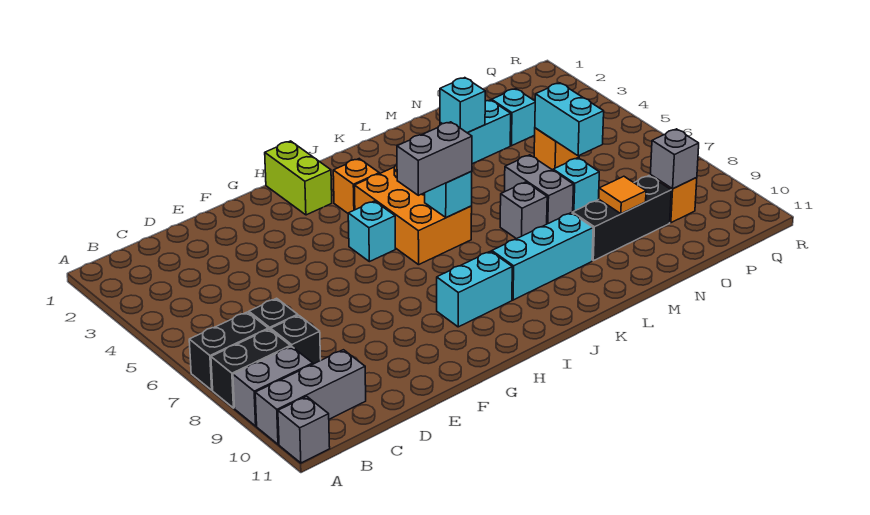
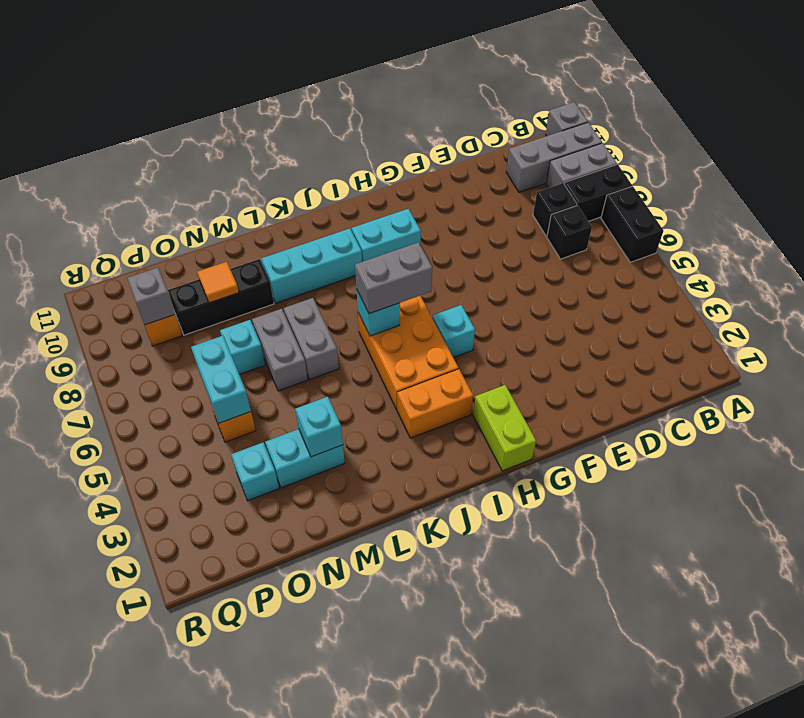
black brick A7:B7 level 1 -> black brick A6:A7 level 1
orange brick I3 level 1 -> orange brick I3:J3 level 1
grey brick L7 level 1 -> grey brick L6:L7 level 1

